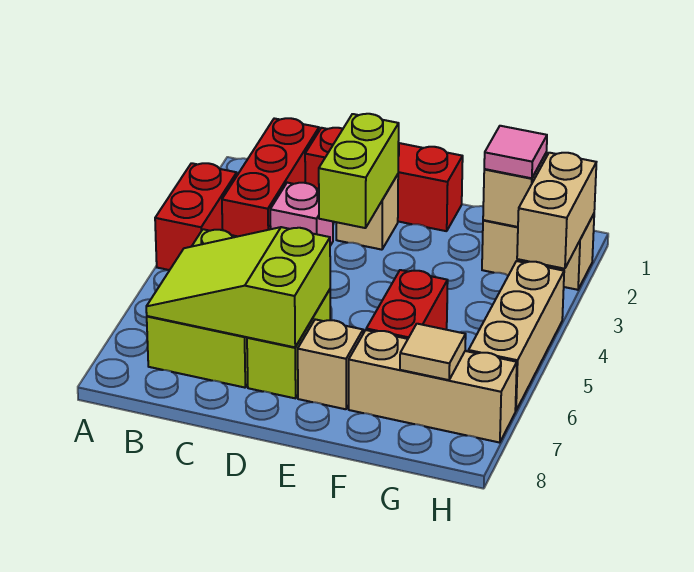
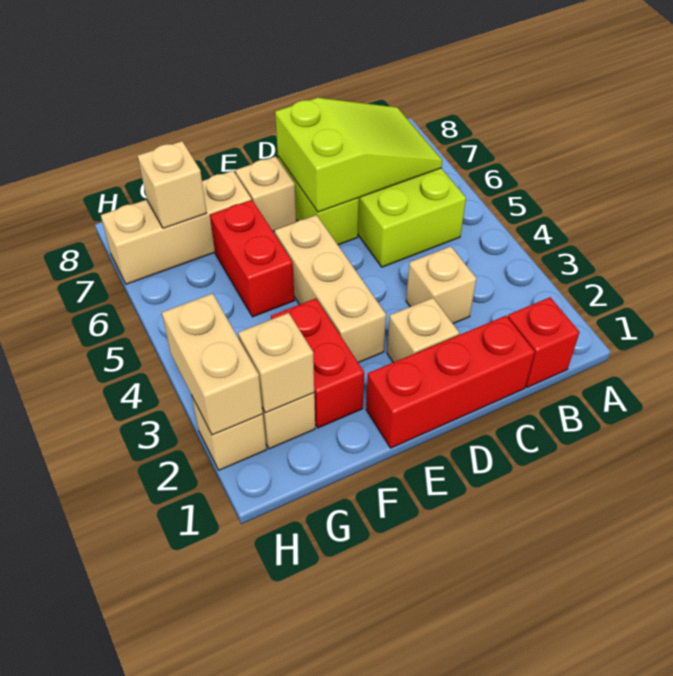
red brick A3:A4 level 1 -> red brick F2:F3 level 1
red brick B1:B3 level 1 -> red brick B1 level 1
pink brick C3 level 1 -> tan brick C3 level 1
lime brick D2:D3 level 2 -> none
pink tile G2 level 3 -> none
tan tile G7 level 2 -> tan brick G7 level 2
tan brick H4:H6 level 1 -> tan brick E3:E5 level 1

